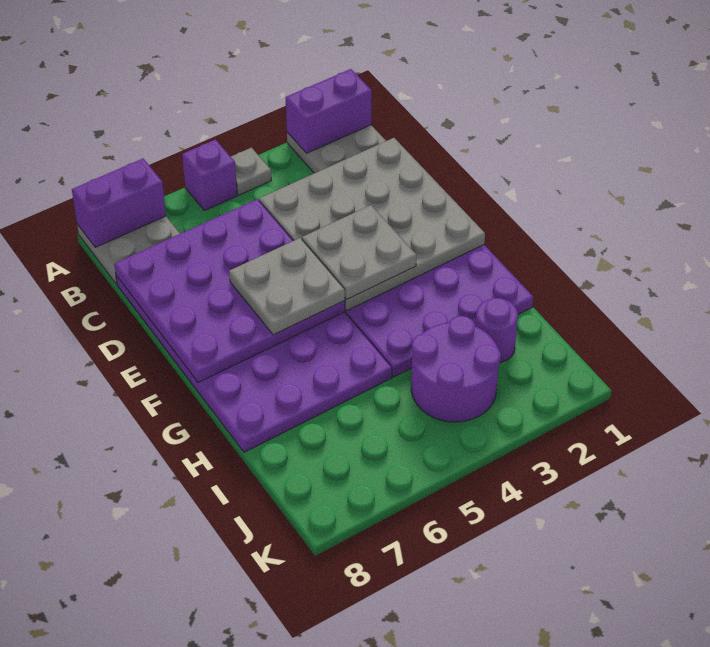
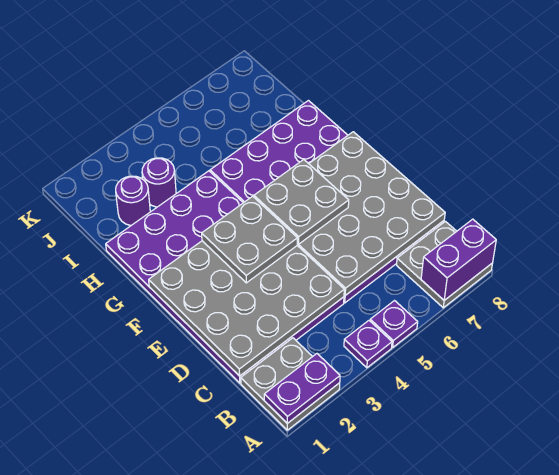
purple brick A1:A2 level 2 -> purple plate A1:A2 level 2
grey plate A4 level 1 -> purple plate A4 level 1
purple brick A5 level 1 -> purple plate A5 level 1
purple plate C5:F8 level 2 -> grey plate C5:F8 level 2
purple round brick I3:J4 level 1 -> purple round brick I3 level 1

